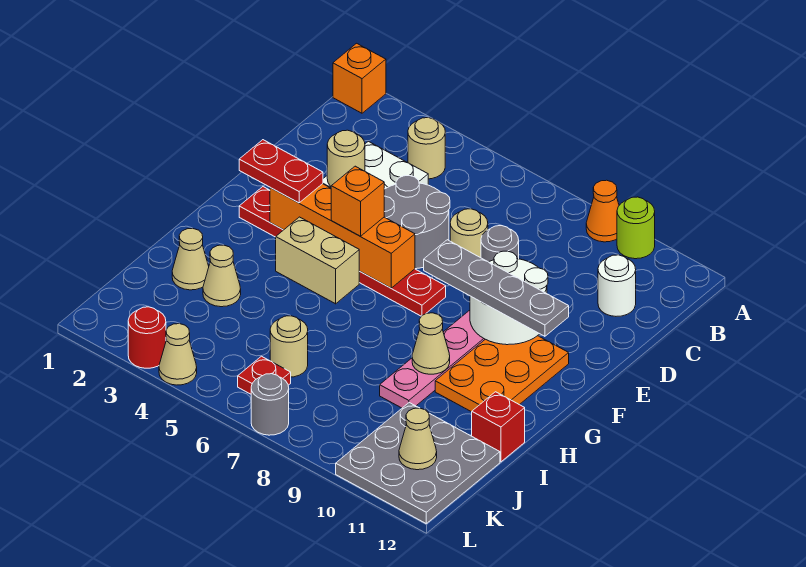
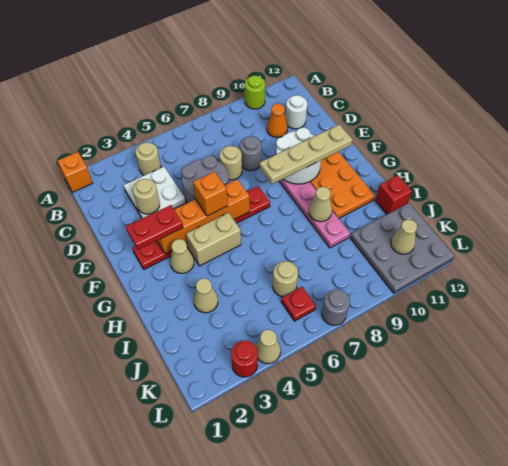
orange cone A9 level 1 -> orange cone C10 level 1
grey plate F8:F11 level 3 -> tan plate F8:F11 level 3
tan cone I2 level 1 -> tan cone G3 level 1

